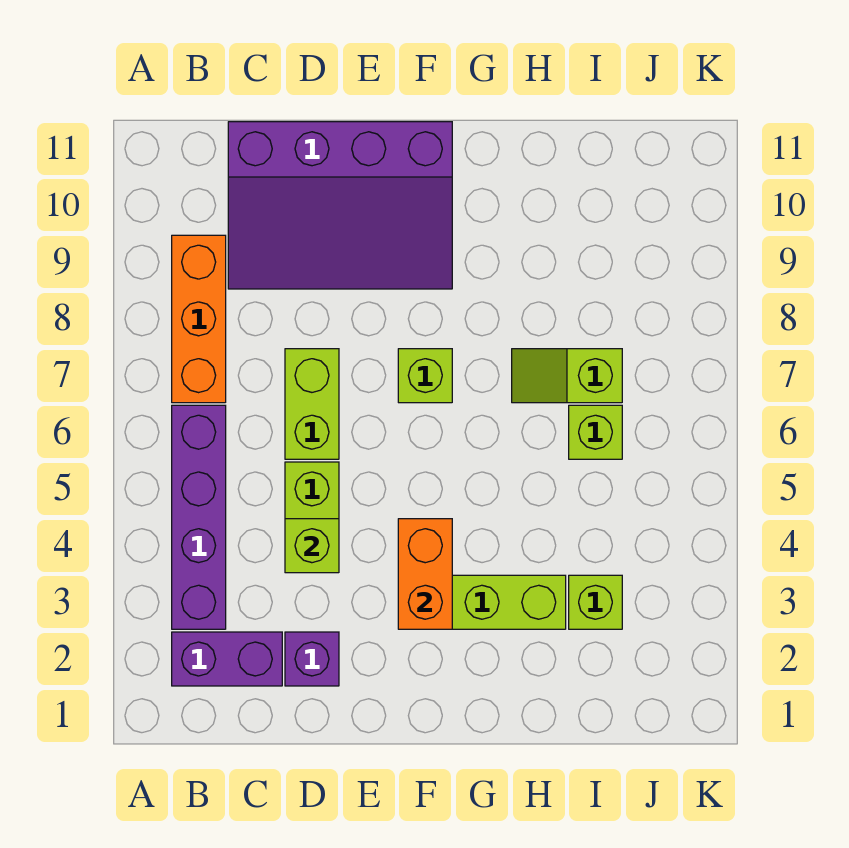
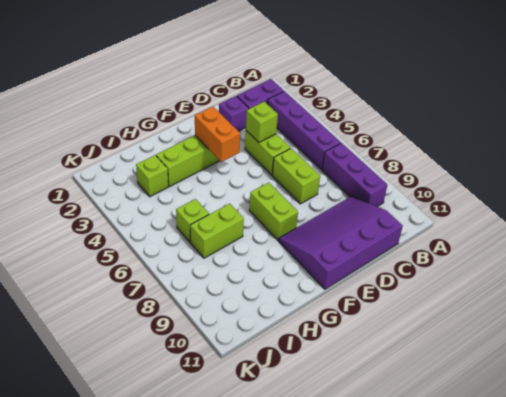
orange brick B7:B9 level 1 -> purple brick B7:B9 level 1
lime brick F7 level 1 -> lime brick F7:F8 level 1
lime slope H7:I7 level 1 top I -> lime brick H7:I7 level 1

